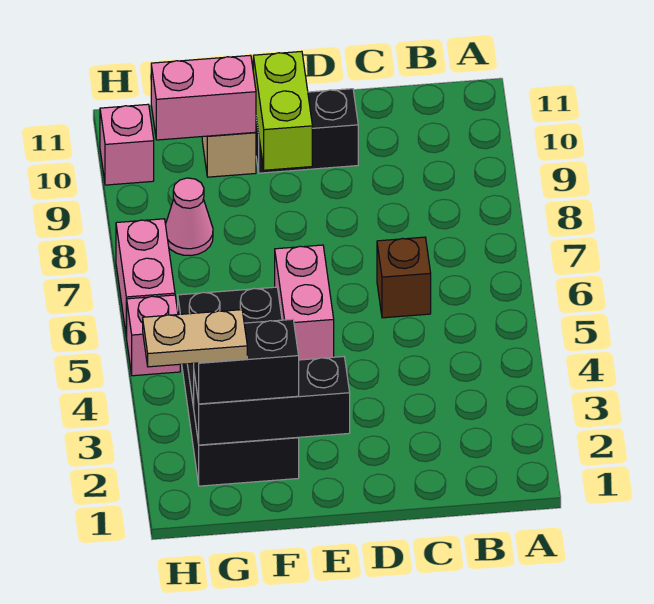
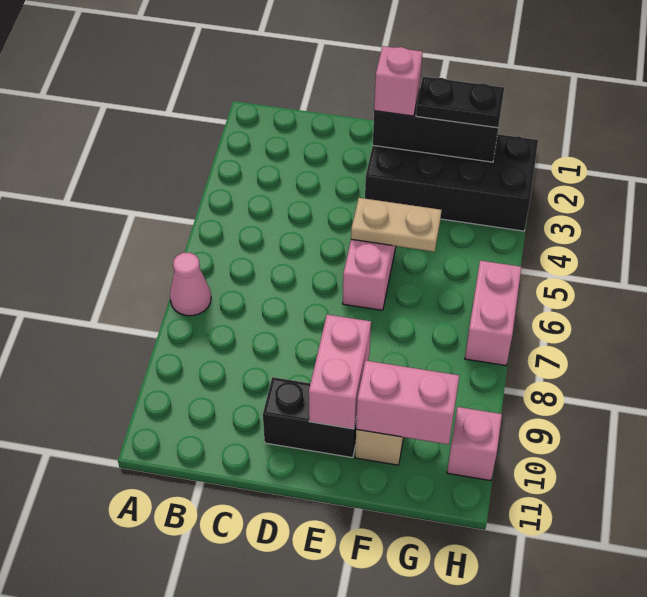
brown brick C6 level 1 -> none
lime brick E9:E10 level 2 -> pink brick E9:E10 level 2
black brick F2:G5 level 1 -> black brick E2:H3 level 1
black brick F2:G2 level 3 -> black plate F2:G2 level 3
tan plate G2:H2 level 4 -> tan plate E5:F5 level 2
pink cone G8 level 1 -> pink cone A7 level 1
pink brick H5 level 1 -> pink brick E2 level 3

